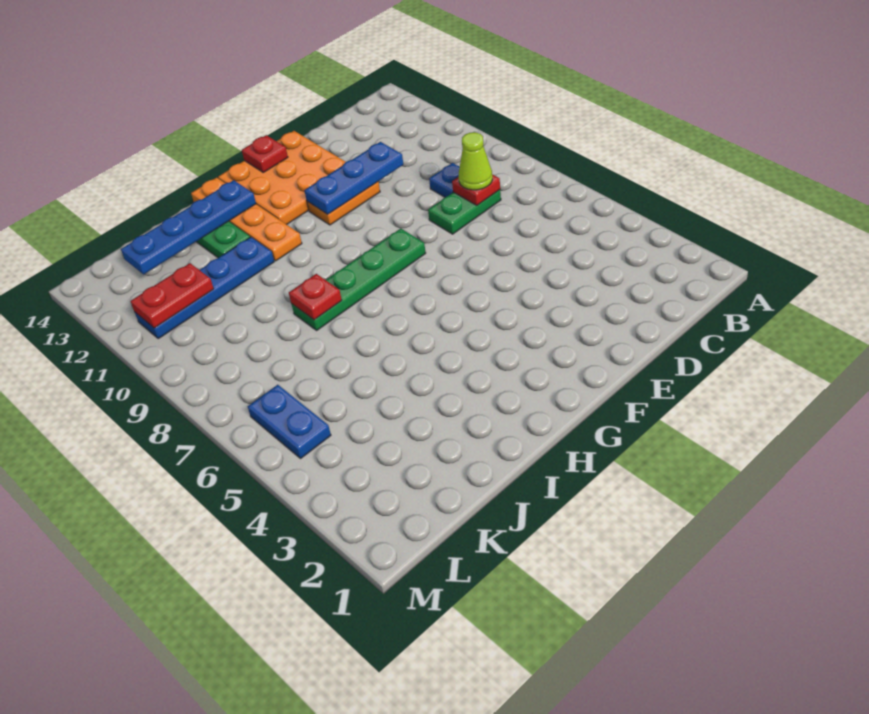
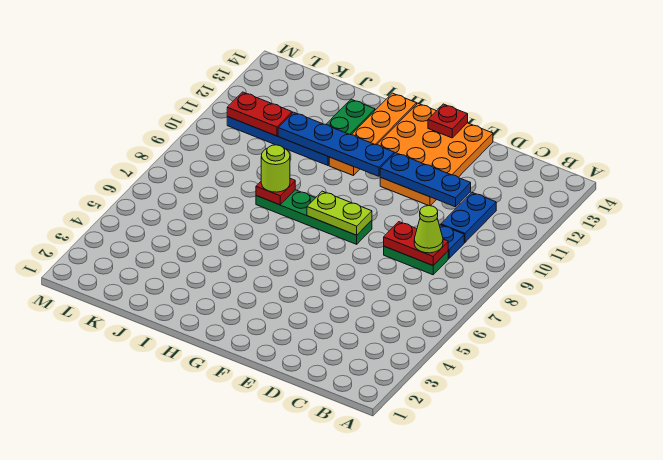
red plate C8 level 2 -> red plate C8:D8 level 2
none -> lime plate F8:G8 level 2
blue plate H13:K13 level 2 -> blue plate G11:J11 level 2
none -> lime round brick I8 level 3
blue plate L5:L6 level 1 -> blue plate C10:C11 level 1

